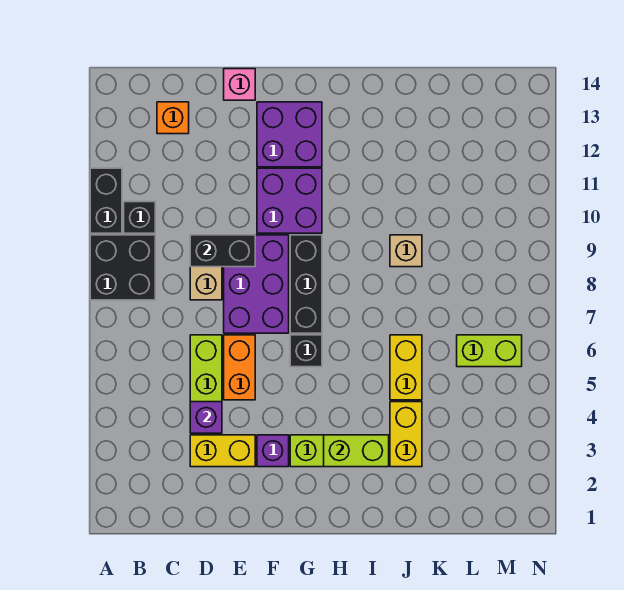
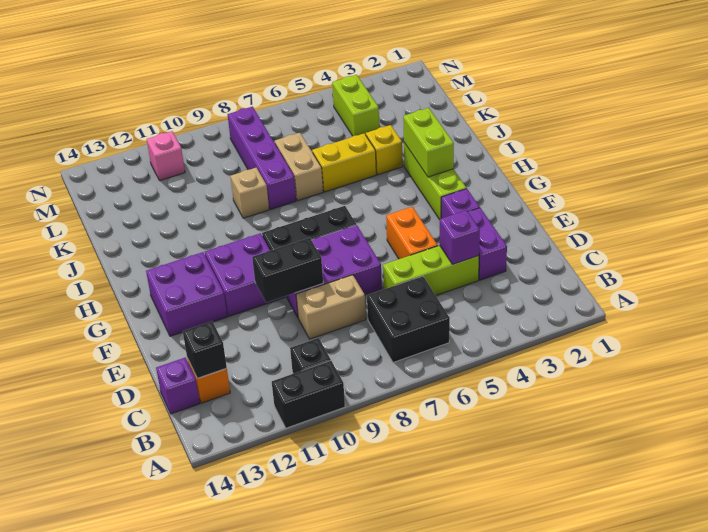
black brick A8:B9 level 1 -> black brick B6:C7 level 1
none -> purple brick C14 level 1
yellow brick D3:E3 level 1 -> purple brick D3:E3 level 1
black brick D9:E9 level 2 -> black brick E9:E10 level 2
orange brick E5:E6 level 1 -> orange brick E5:F5 level 1
pink brick E14 level 1 -> pink brick M11 level 1
black brick G6 level 1 -> black brick C13 level 2
yellow brick J3:J4 level 1 -> yellow brick J4 level 1
none -> tan brick J7:K7 level 1
none -> purple brick J8:M8 level 1
lime brick L6:M6 level 1 -> lime brick L4:M4 level 1

